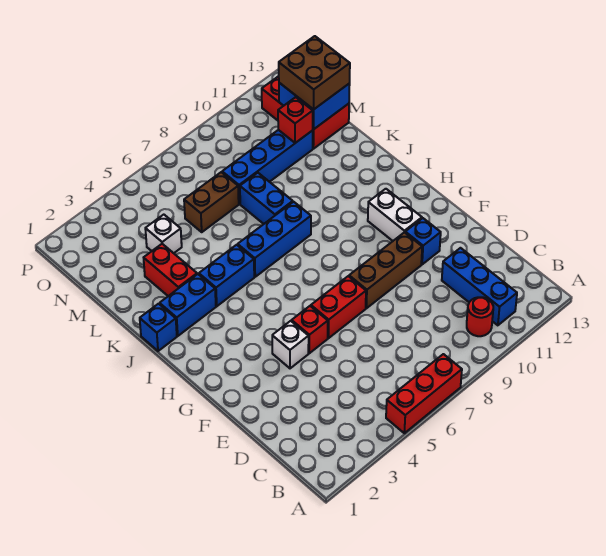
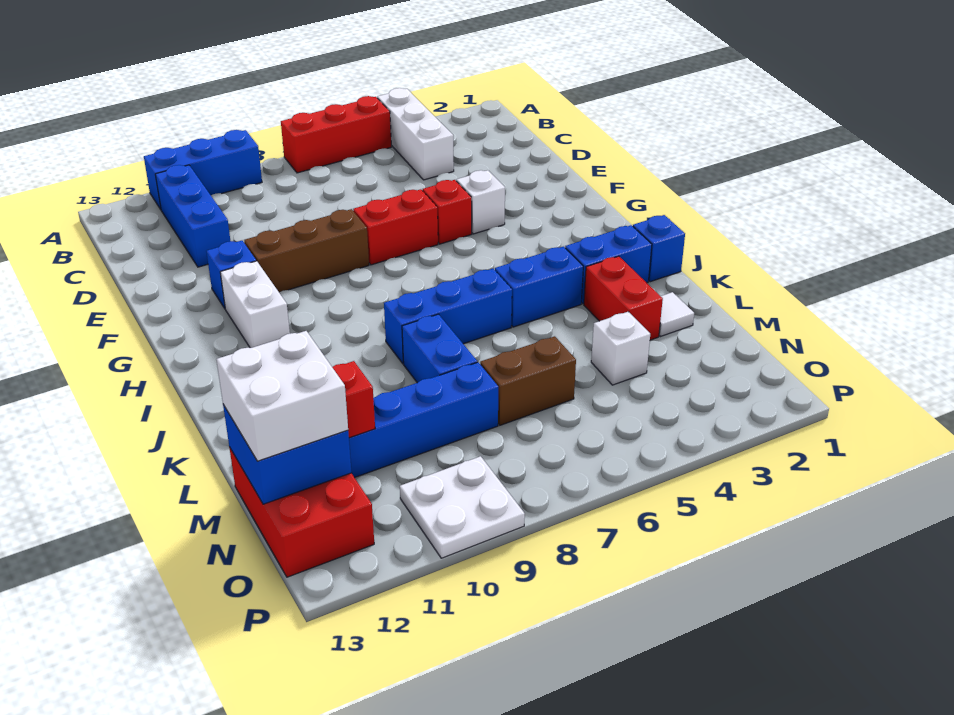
none -> white brick A4:C4 level 1
none -> blue brick A9:A11 level 1
red round brick B10 level 1 -> none
none -> white tile L2 level 1
brown brick M12:N13 level 3 -> white brick M12:N13 level 3
none -> white plate O9:P10 level 1

